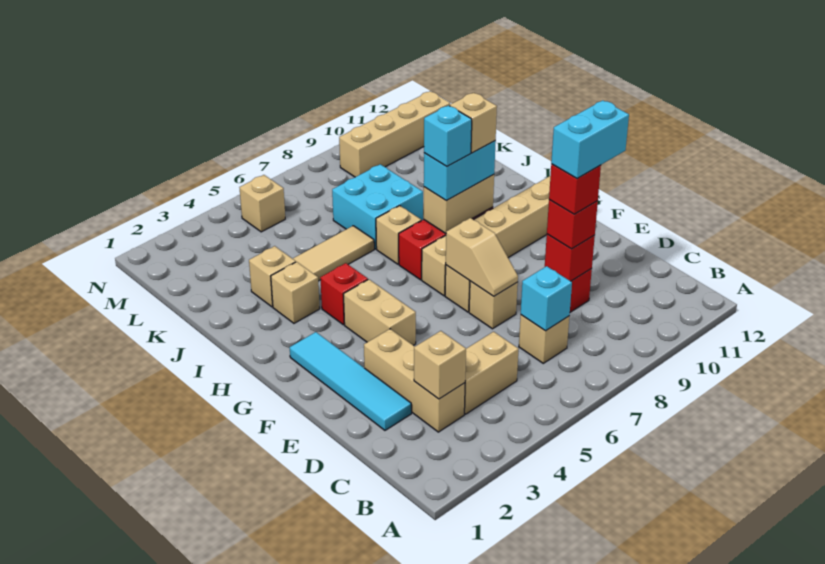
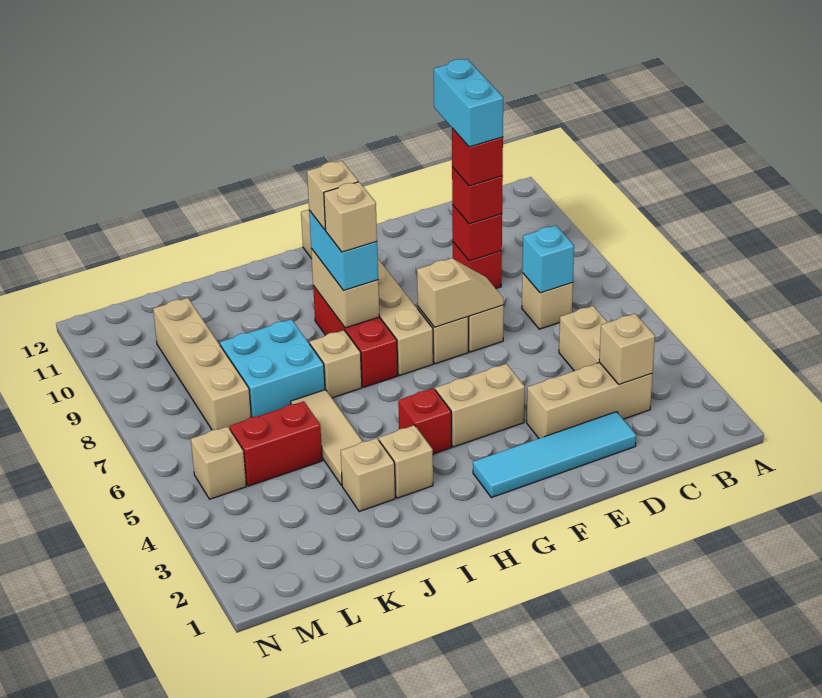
cyan brick H8 level 4 -> tan brick H8 level 4
none -> red brick K5:L5 level 1
tan brick M9:M12 level 1 -> tan brick L7:L10 level 1

